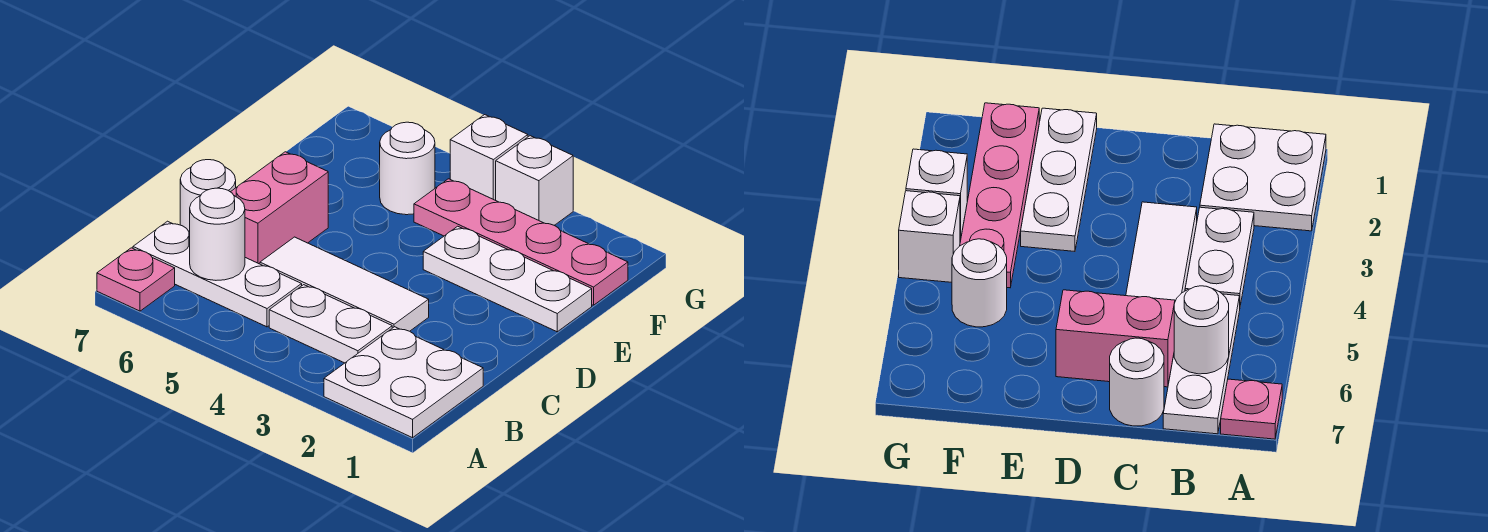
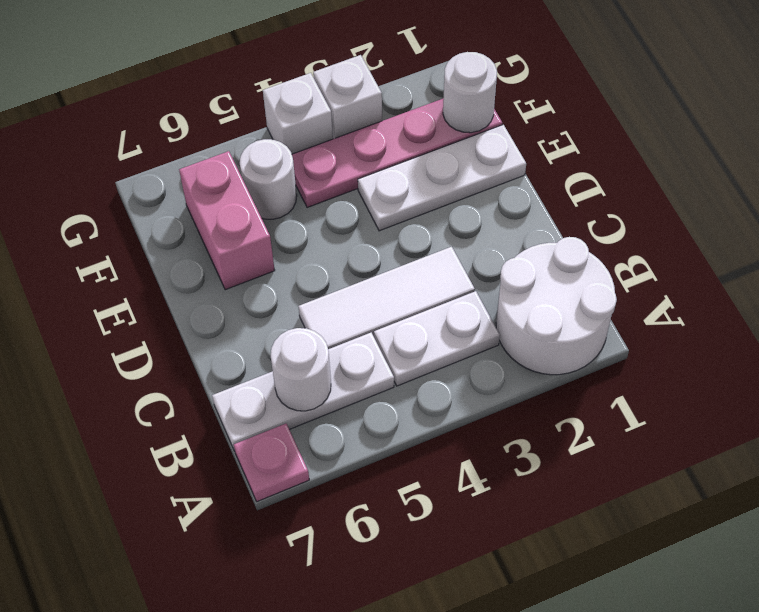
white plate A1:B2 level 1 -> white round brick A1:B2 level 1
pink brick C6:D6 level 1 -> pink brick E6:F6 level 1
white round brick C7 level 1 -> white round brick F1 level 2

